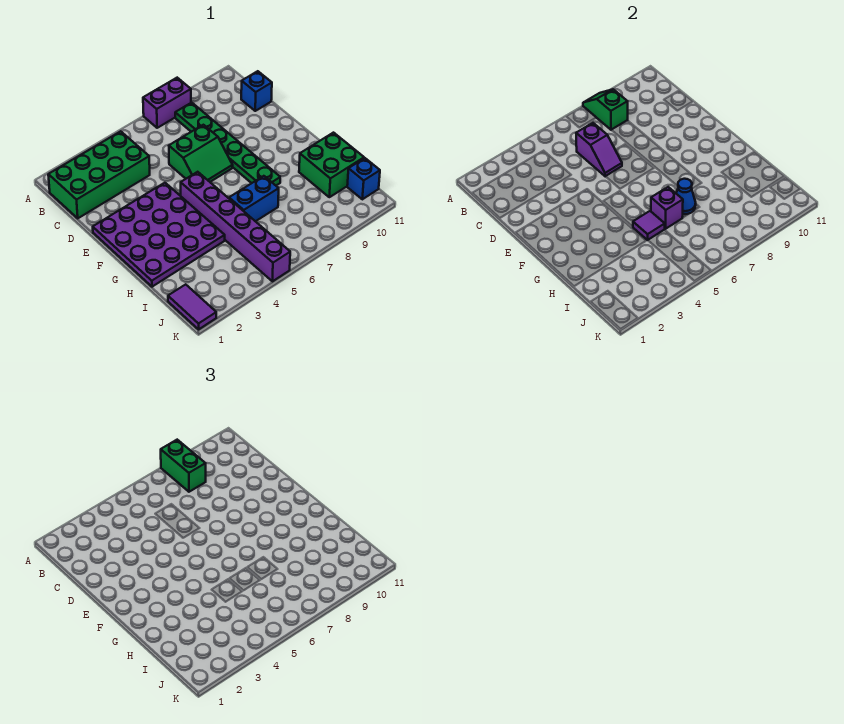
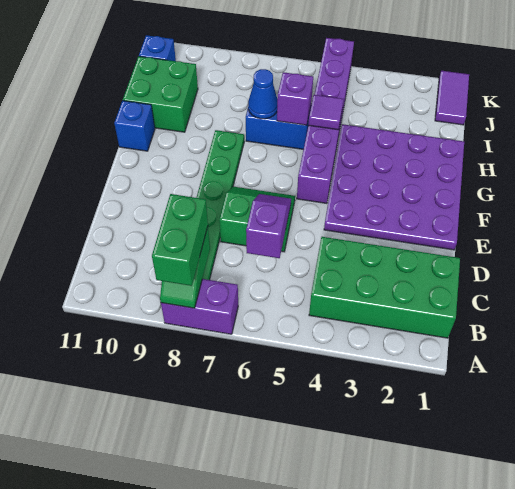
blue brick C11 level 1 -> blue brick G11 level 1

